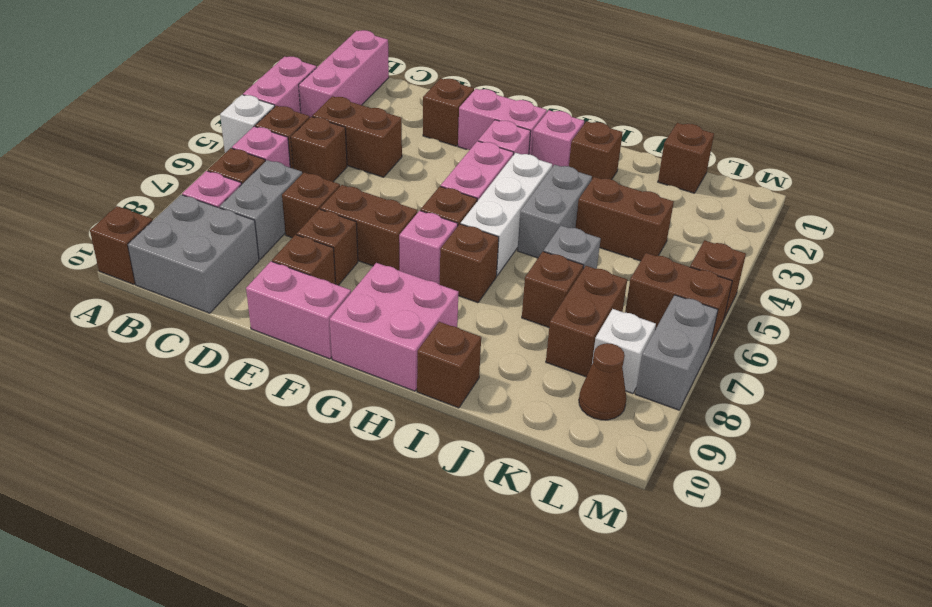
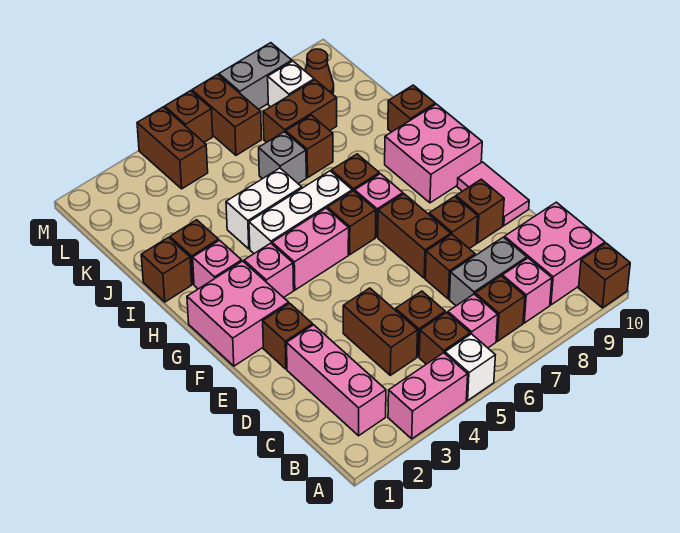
pink brick B1:B3 level 1 -> pink brick B2:D2 level 1
grey brick B9:C10 level 1 -> pink brick B9:C10 level 1
pink brick E10:F10 level 1 -> pink tile E10:F10 level 1
pink brick F2:G2 level 1 -> pink brick F1:G2 level 1
grey brick I4:I5 level 1 -> white brick I4:I5 level 1
brown brick J4:K4 level 1 -> brown brick L4:M4 level 1
brown brick K1 level 1 -> brown brick I1 level 1

